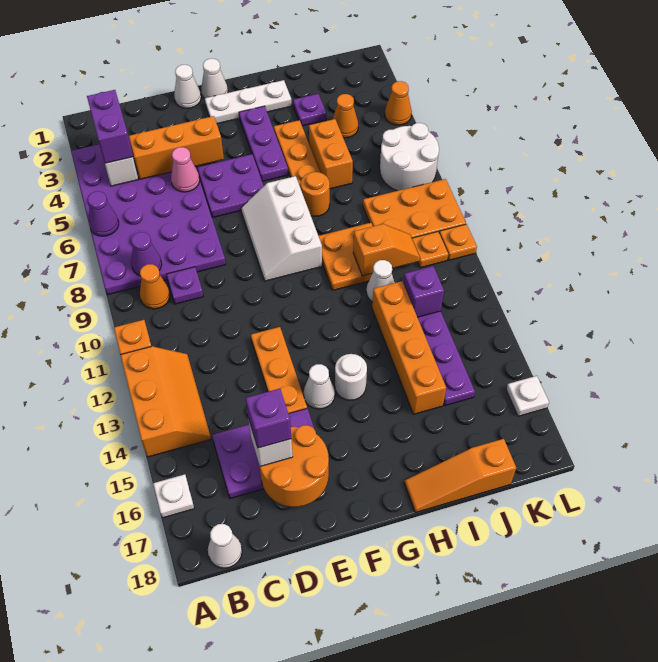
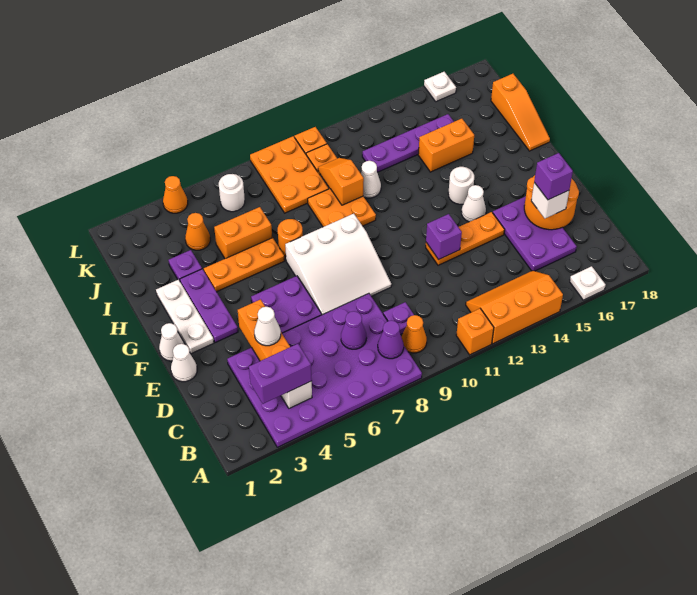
purple cone A6 level 2 -> purple cone C7 level 2
white cone B18 level 1 -> white cone D4 level 3
pink cone D5 level 2 -> none
white slope F7:G9 level 1 top G -> white slope E7:G9 level 1 top G
purple plate G3:G5 level 1 -> purple plate F3:H3 level 1
orange brick I12:I15 level 1 -> orange brick I14:I15 level 1
purple brick J12 level 2 -> purple brick E12 level 2
white round brick K6:L7 level 1 -> white round brick K6 level 1

